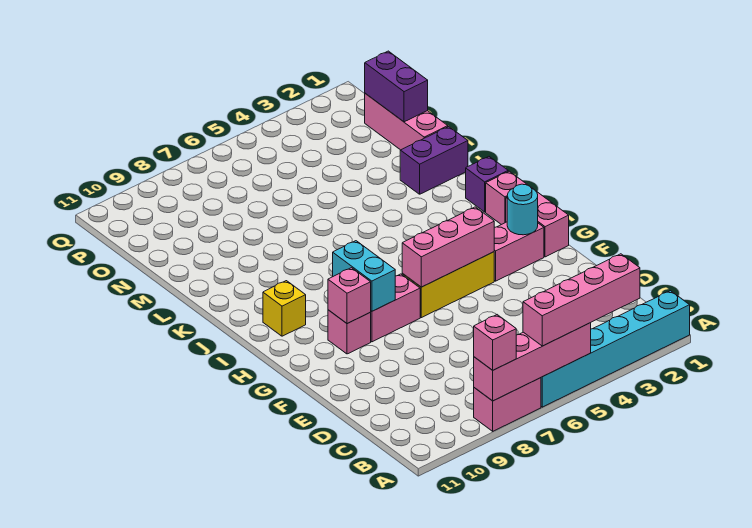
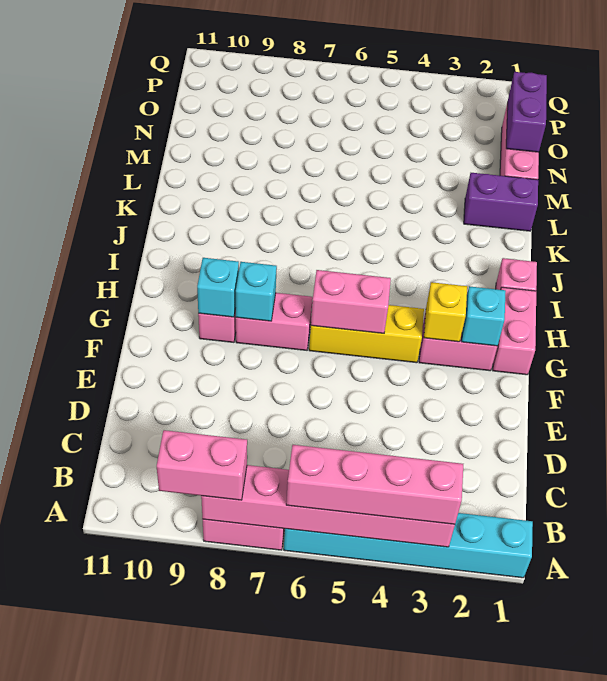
pink brick A5:A8 level 2 -> pink brick A3:A8 level 2
pink brick A8 level 3 -> pink brick A8:A9 level 3
cyan round brick G2 level 2 -> cyan brick G2 level 2
pink brick G4:G6 level 2 -> pink brick G5:G6 level 2
cyan brick G8:H8 level 2 -> cyan brick G8 level 2
pink brick G9 level 2 -> cyan brick G9 level 2
yellow brick I10 level 1 -> yellow brick G3 level 2
purple brick J1 level 1 -> none

